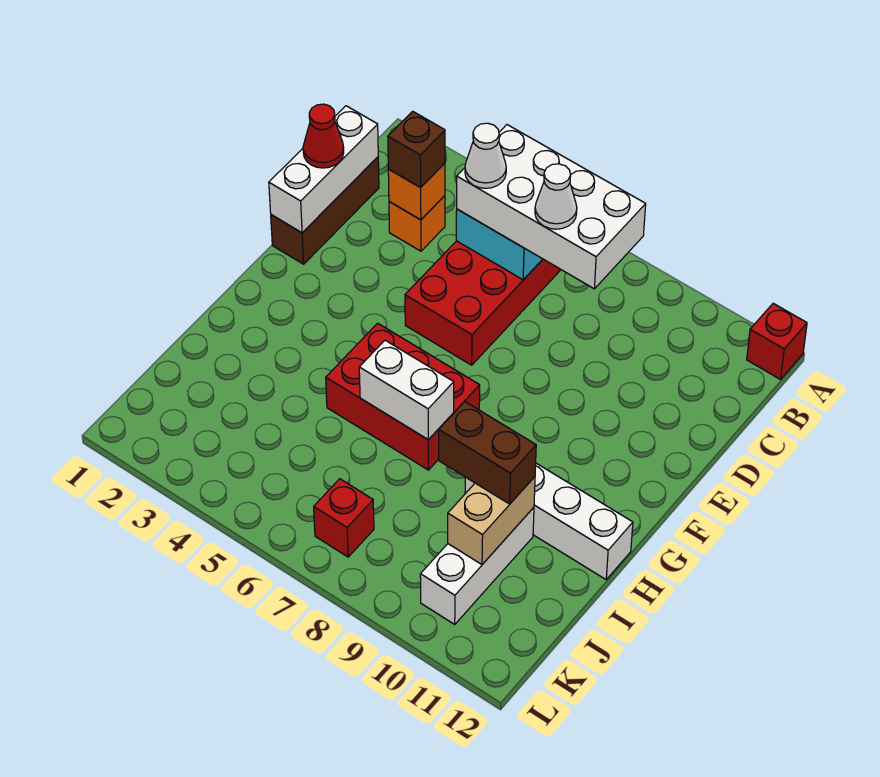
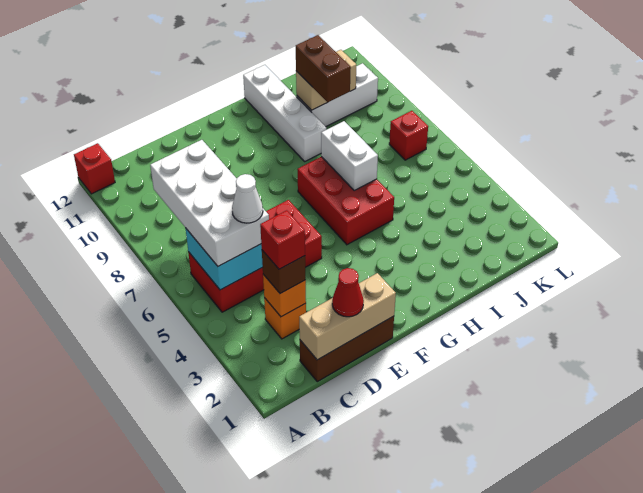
white brick C1:E1 level 2 -> tan brick C1:E1 level 2
none -> red brick C3 level 4
white cone C7 level 4 -> none

